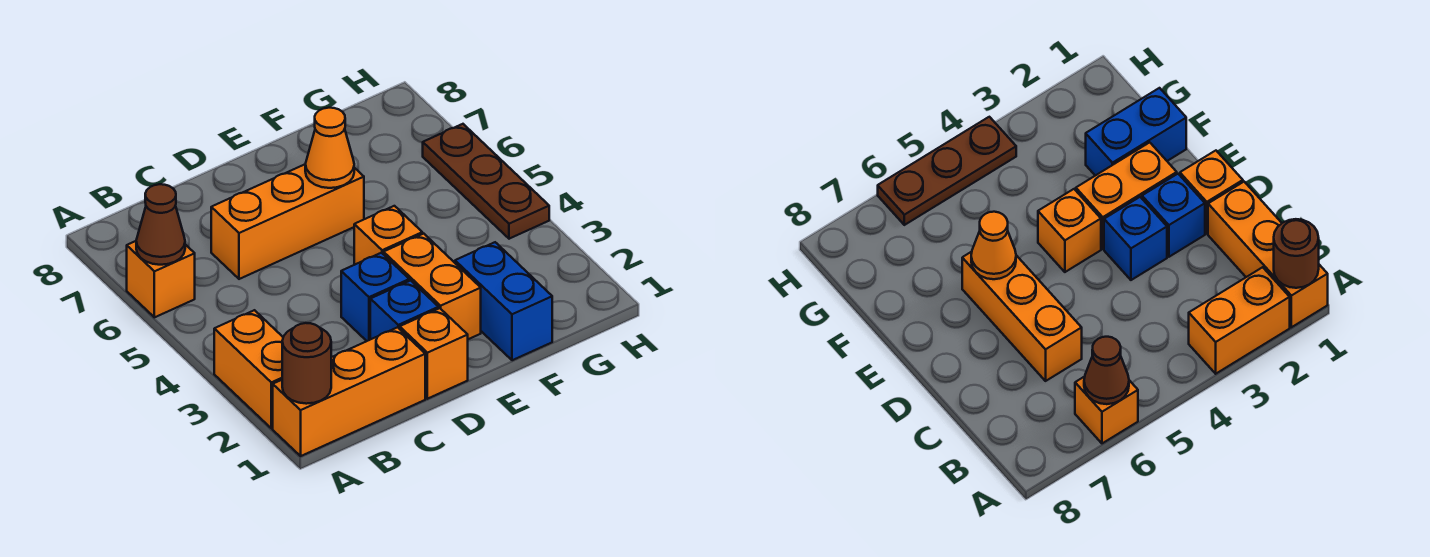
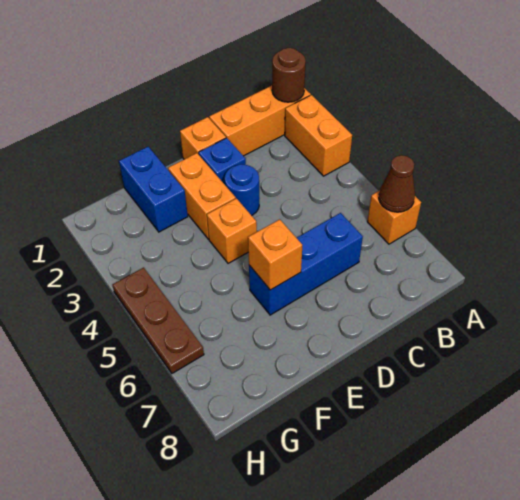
orange brick C6:E6 level 1 -> blue brick C6:E6 level 1
blue brick D3 level 1 -> blue round brick D3 level 1
orange cone E6 level 2 -> orange brick E6 level 2

